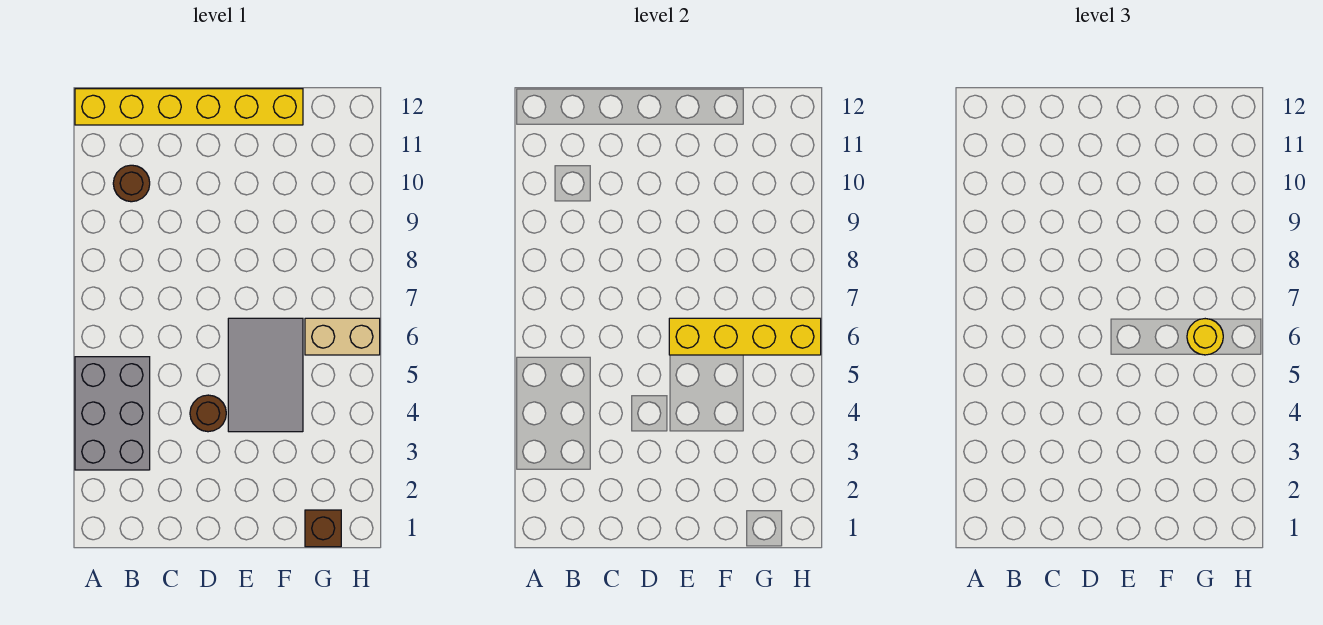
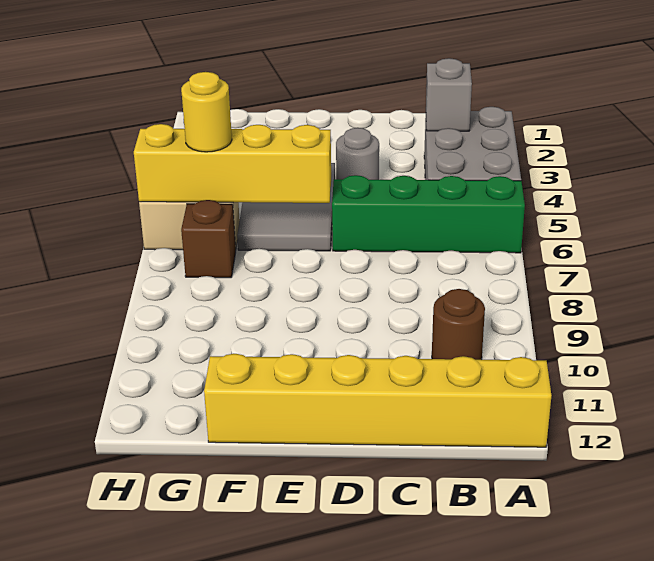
none -> green brick A6:D6 level 1
none -> grey brick B3 level 2
brown round brick D4 level 1 -> grey round brick D4 level 1
brown brick G1 level 1 -> brown brick G7 level 1

